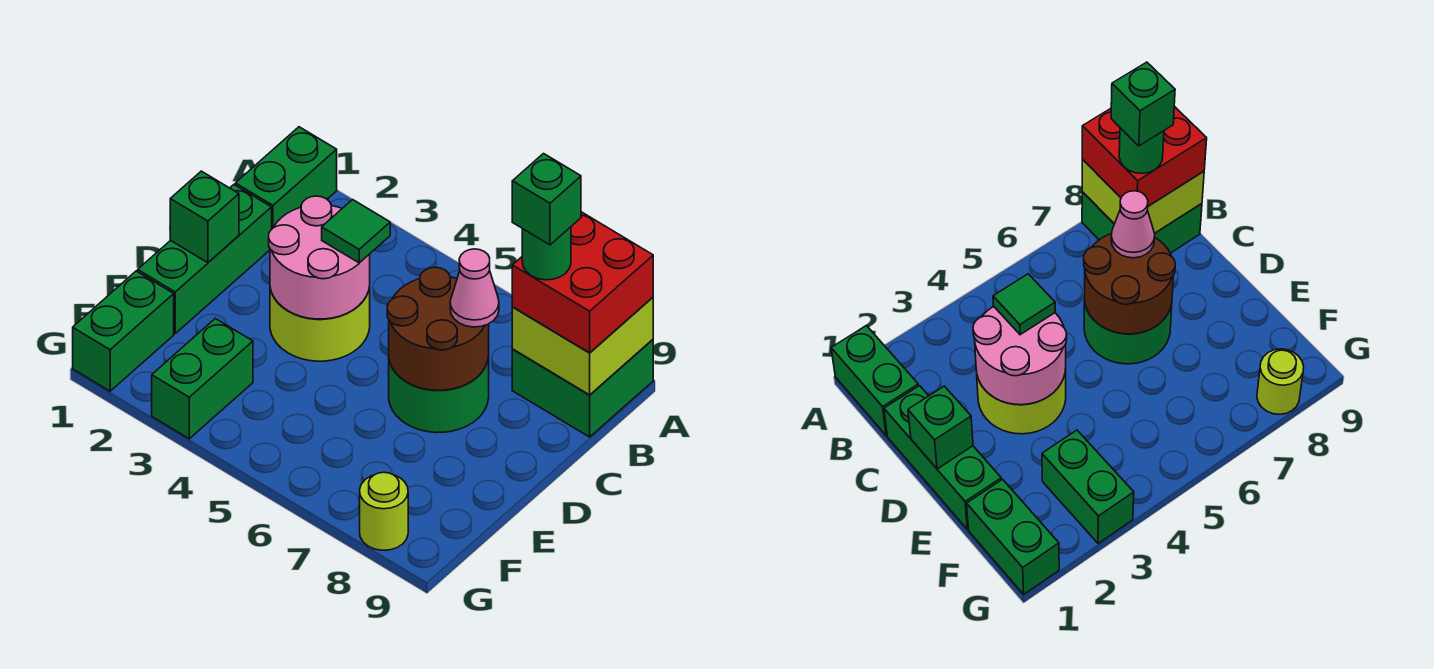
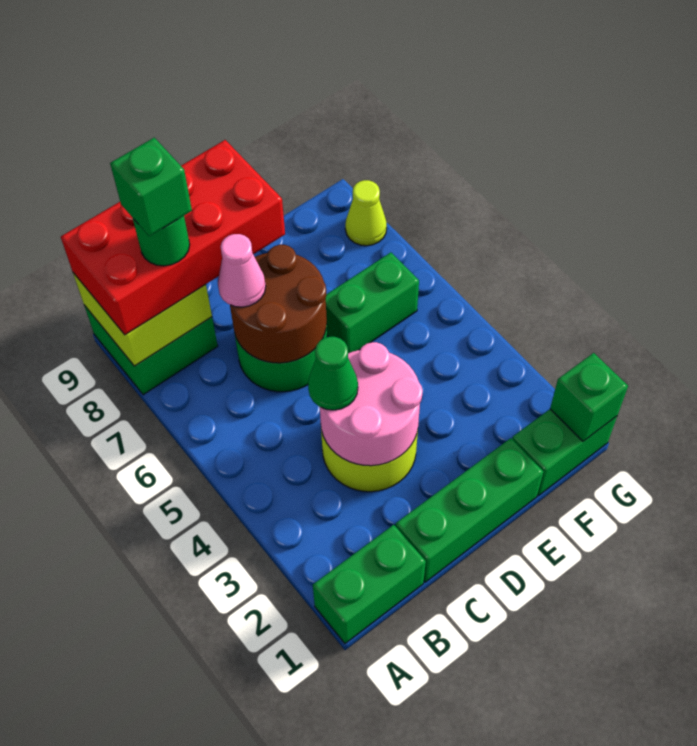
red brick A8:B9 level 3 -> red brick A8:D9 level 3
green tile C4 level 3 -> green cone C4 level 3
green brick D1 level 2 -> green brick G1 level 2
green brick F3:G3 level 1 -> green brick E6:F6 level 1
lime round brick G8 level 1 -> lime cone G8 level 1

